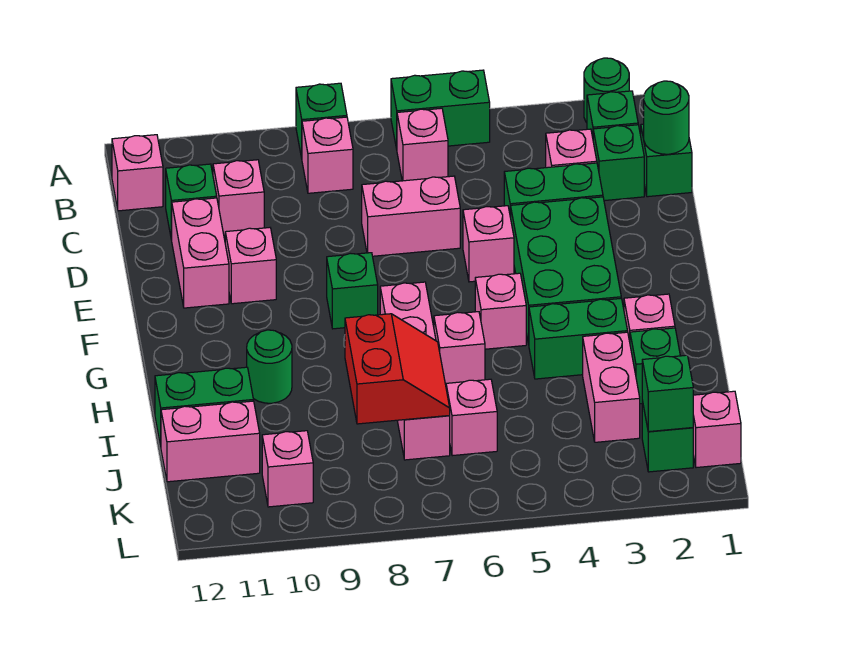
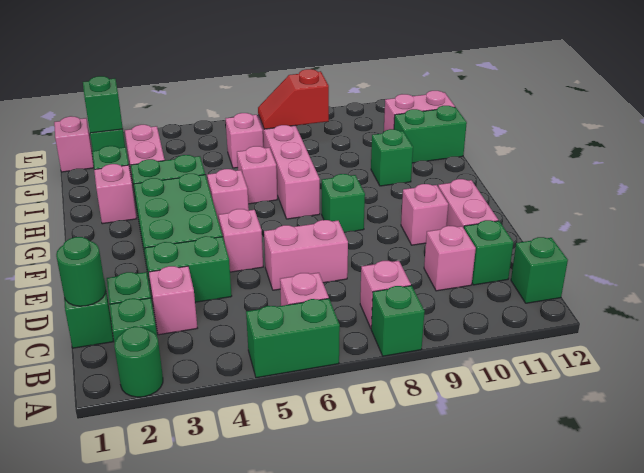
pink brick B12 level 1 -> green brick B12 level 1
green round brick H10 level 1 -> green brick H10 level 1
red slope I7:J8 level 2 top 8 -> red slope J7:J8 level 2 top 8
pink brick K10 level 1 -> none

